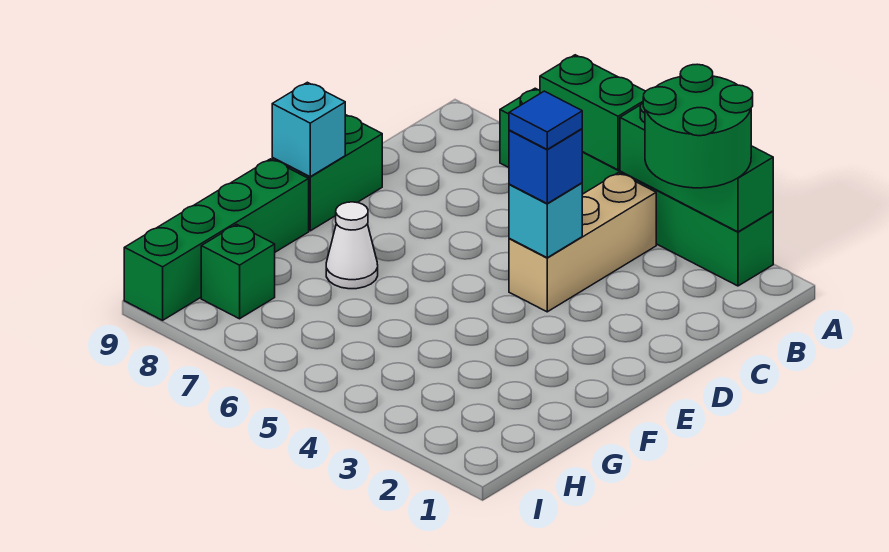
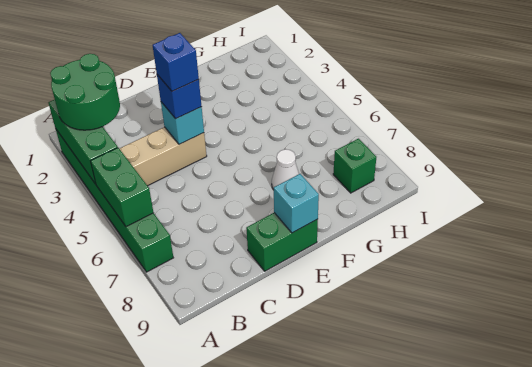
blue tile D4 level 4 -> blue brick D4 level 4
green brick F9:I9 level 1 -> none

